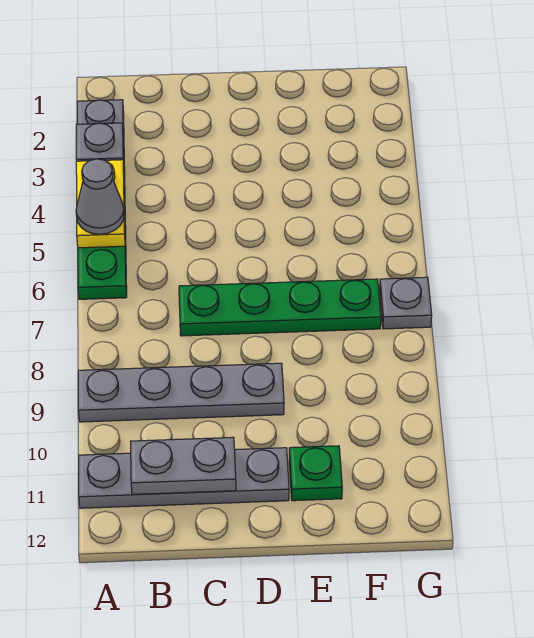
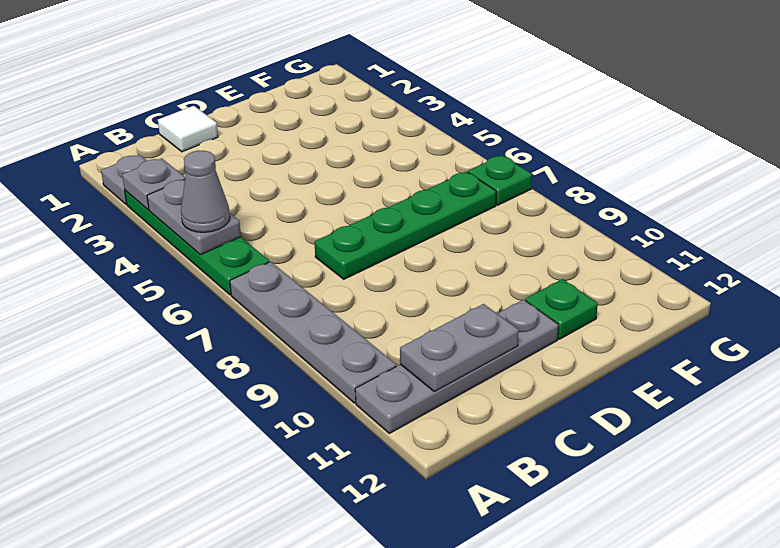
yellow plate A4:A5 level 2 -> grey plate A4:A5 level 2
grey plate A9:D9 level 1 -> grey plate A7:A10 level 1
none -> white tile C1 level 1
grey plate G7 level 1 -> green plate G7 level 1

